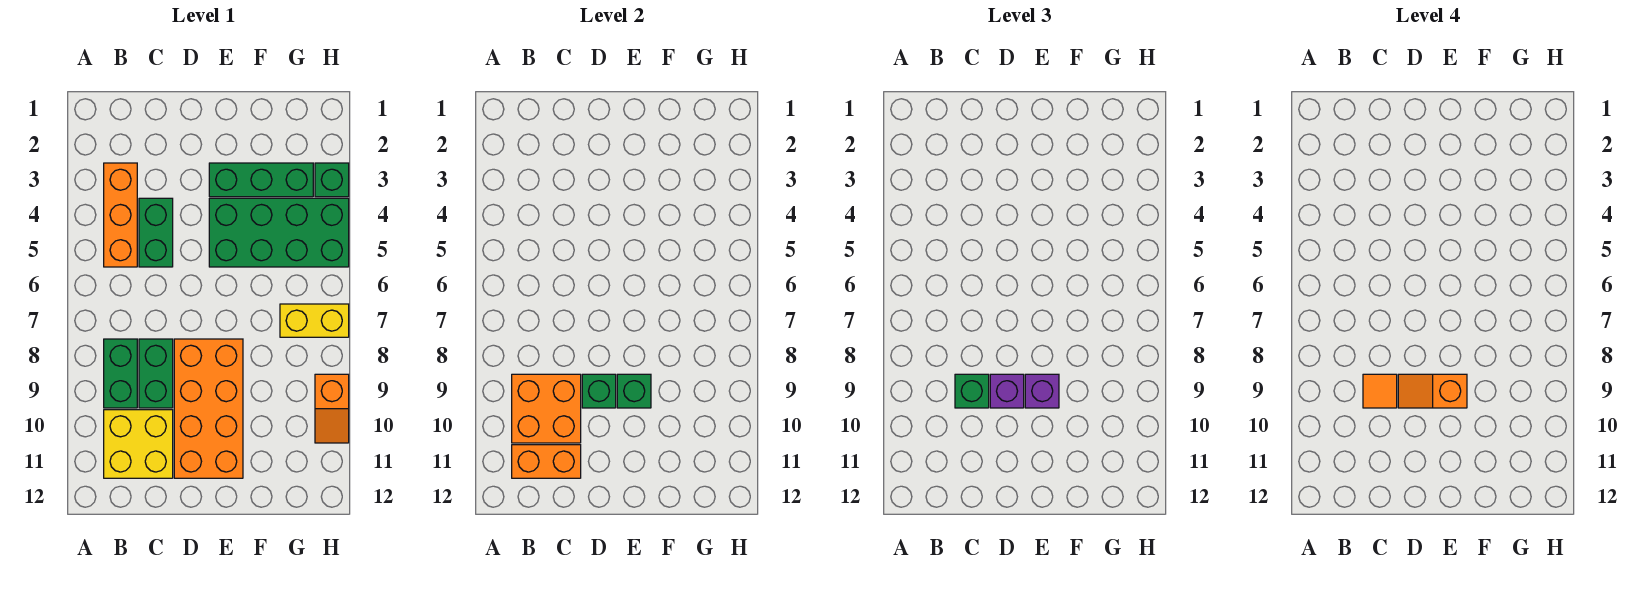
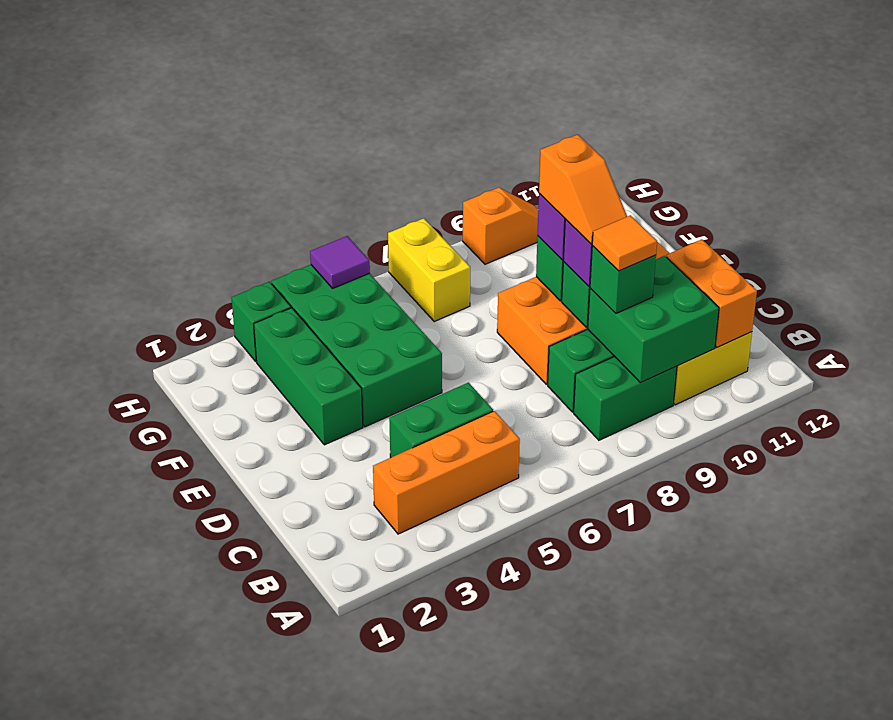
orange brick B9:C10 level 2 -> green brick B9:C10 level 2
none -> purple tile H5 level 2

